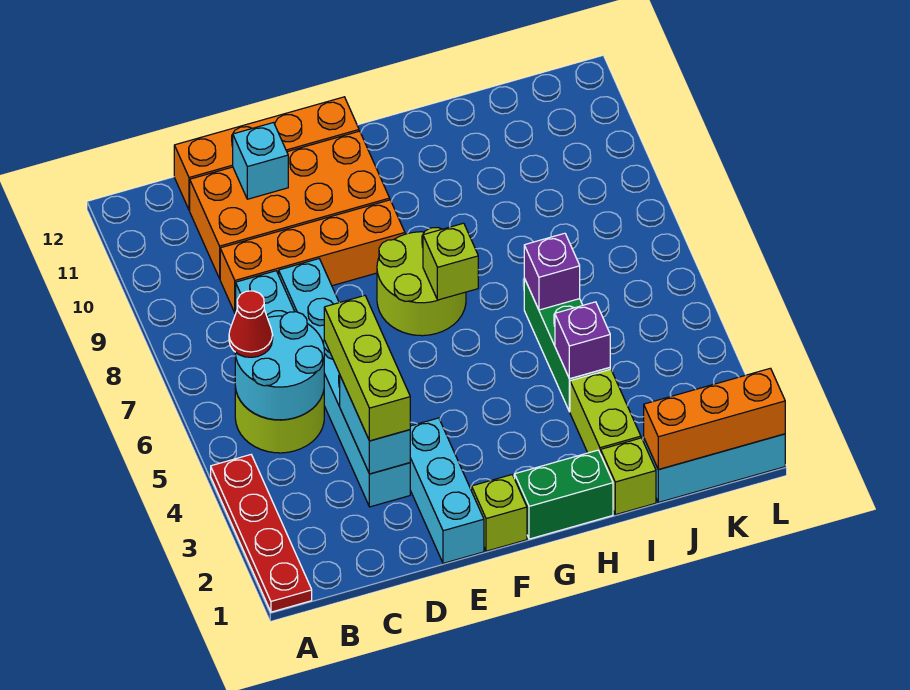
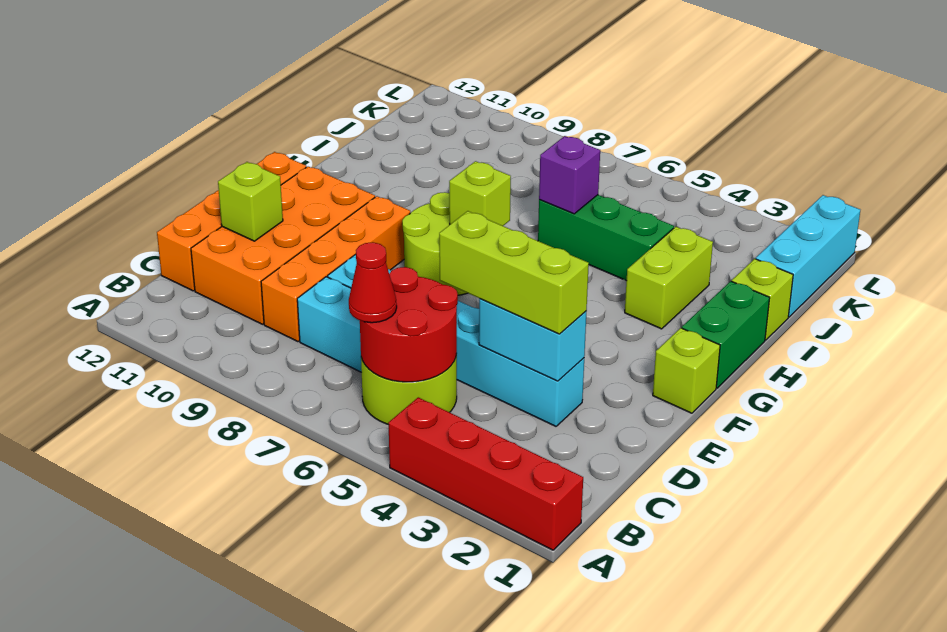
red plate A1:A4 level 1 -> red brick A1:A4 level 1
cyan round brick B5:C6 level 2 -> red round brick B5:C6 level 2
cyan brick D11 level 2 -> lime brick D11 level 2
cyan brick E1:E3 level 1 -> none
lime brick I2:I3 level 1 -> lime brick H3:I3 level 1
purple brick I4 level 2 -> none
orange brick J1:L1 level 2 -> none

